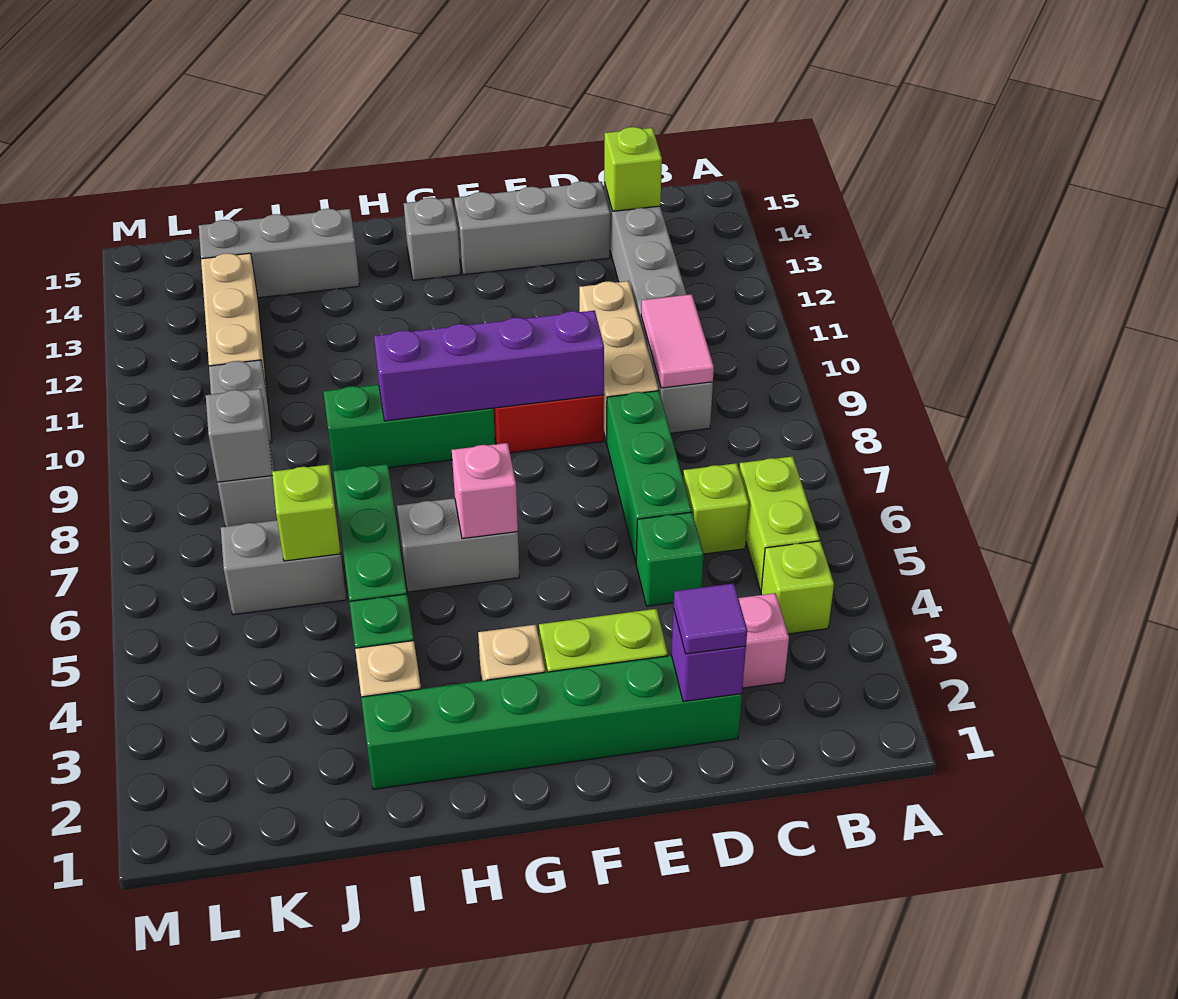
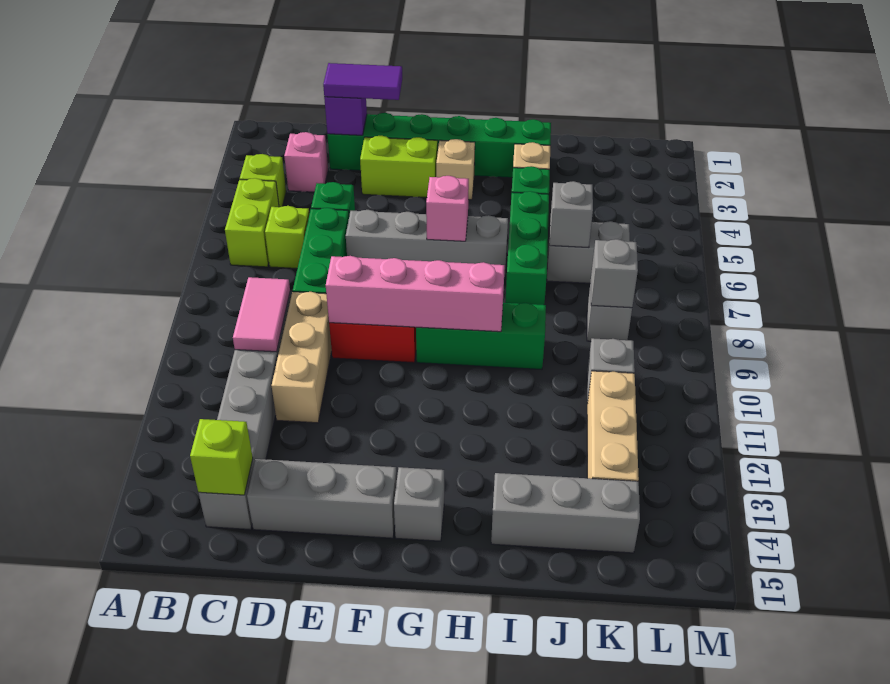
purple tile D2 level 3 -> purple tile D2:E2 level 3
purple brick E9:H9 level 2 -> pink brick E9:H9 level 2
grey brick G6:H6 level 1 -> grey brick E6:H6 level 1
lime brick J6 level 2 -> grey brick J6 level 2

